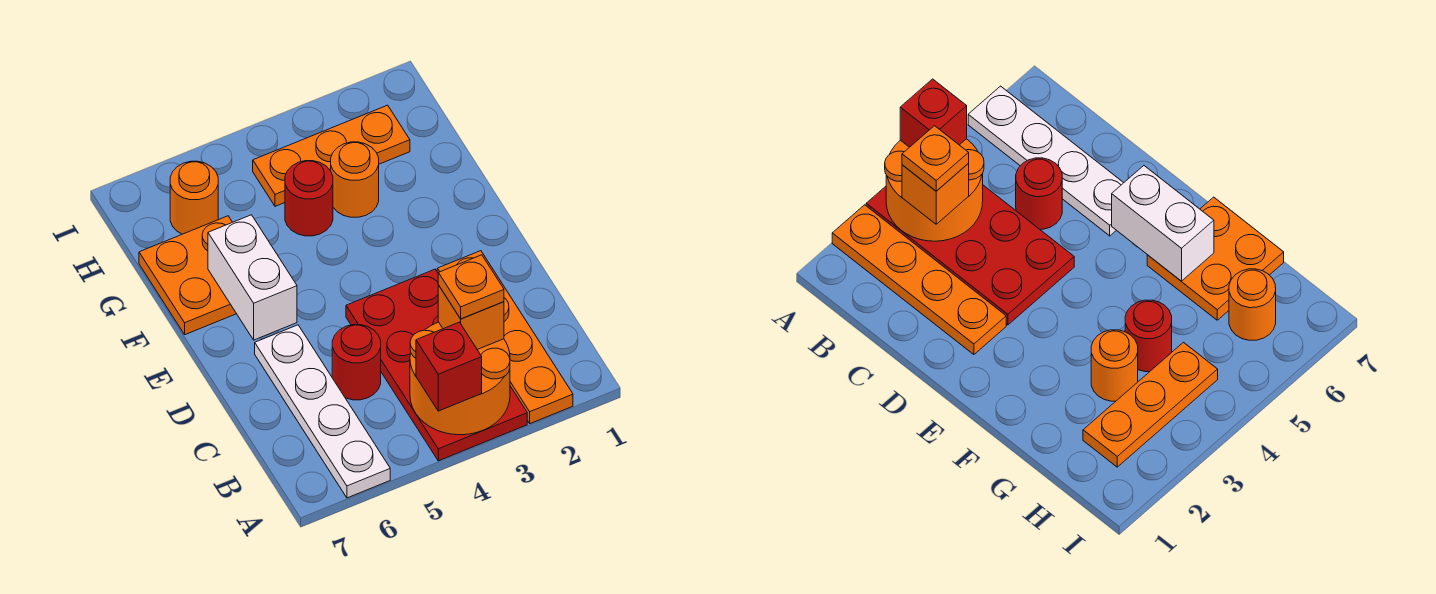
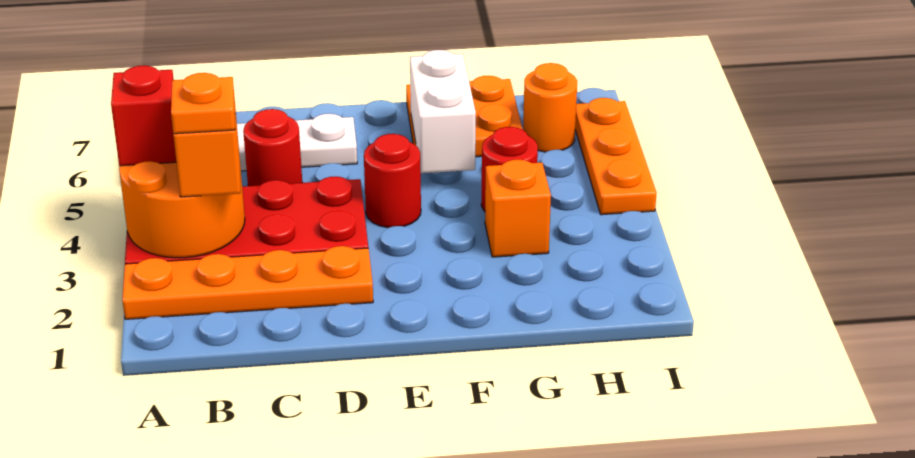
none -> red round brick E4 level 1
white brick E6:F6 level 2 -> white brick F5:F6 level 2
orange round brick G3 level 1 -> orange brick G3 level 1
orange plate H2:H4 level 1 -> orange plate I4:I6 level 1

